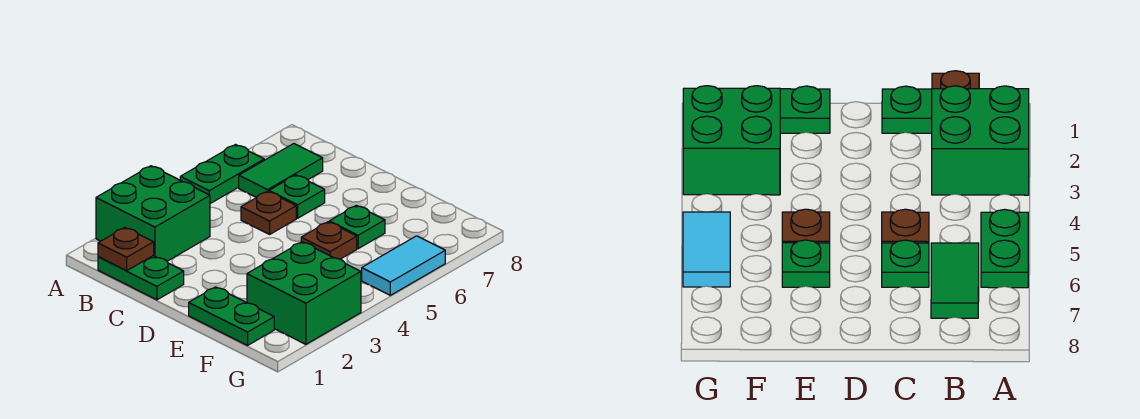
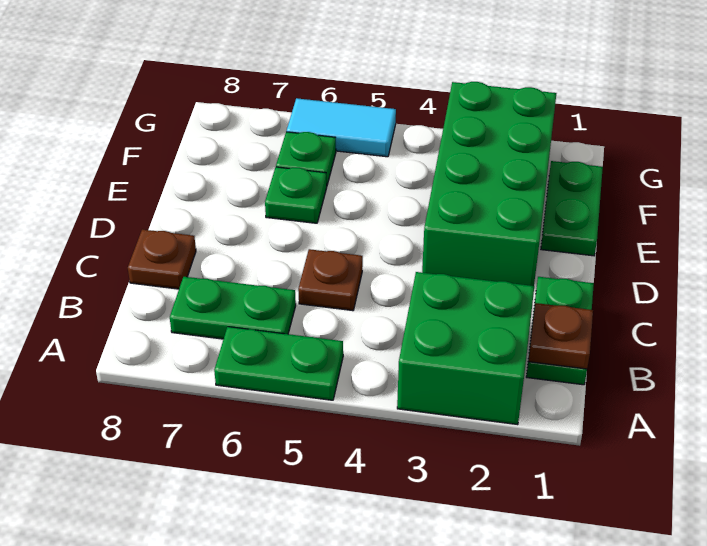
green tile B6:B7 level 1 -> green plate B6:B7 level 1
green plate C6 level 1 -> green plate F6 level 1
brown plate E5 level 1 -> brown plate C8 level 1
green brick F2:G3 level 1 -> green brick D2:G3 level 1

